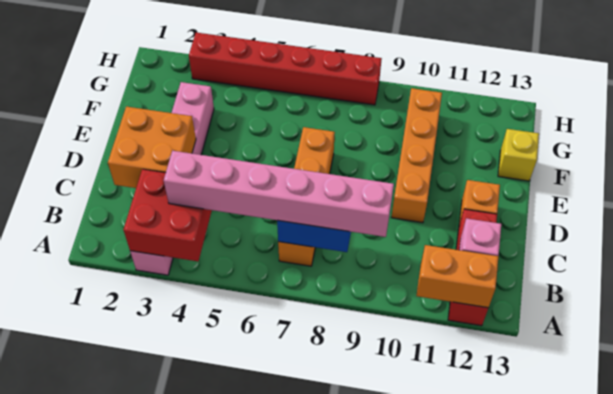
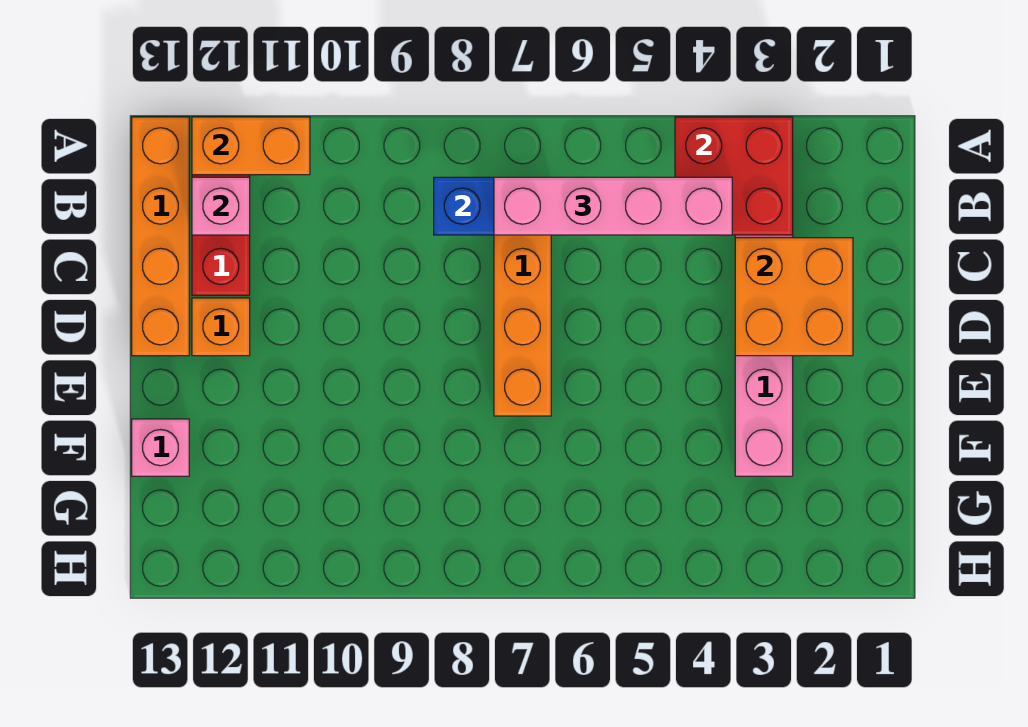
pink brick B4:B9 level 3 -> pink brick B4:B7 level 3
orange brick D10:G10 level 1 -> orange brick A13:D13 level 1
yellow brick F13 level 1 -> pink brick F13 level 1
red brick H3:H8 level 1 -> none

